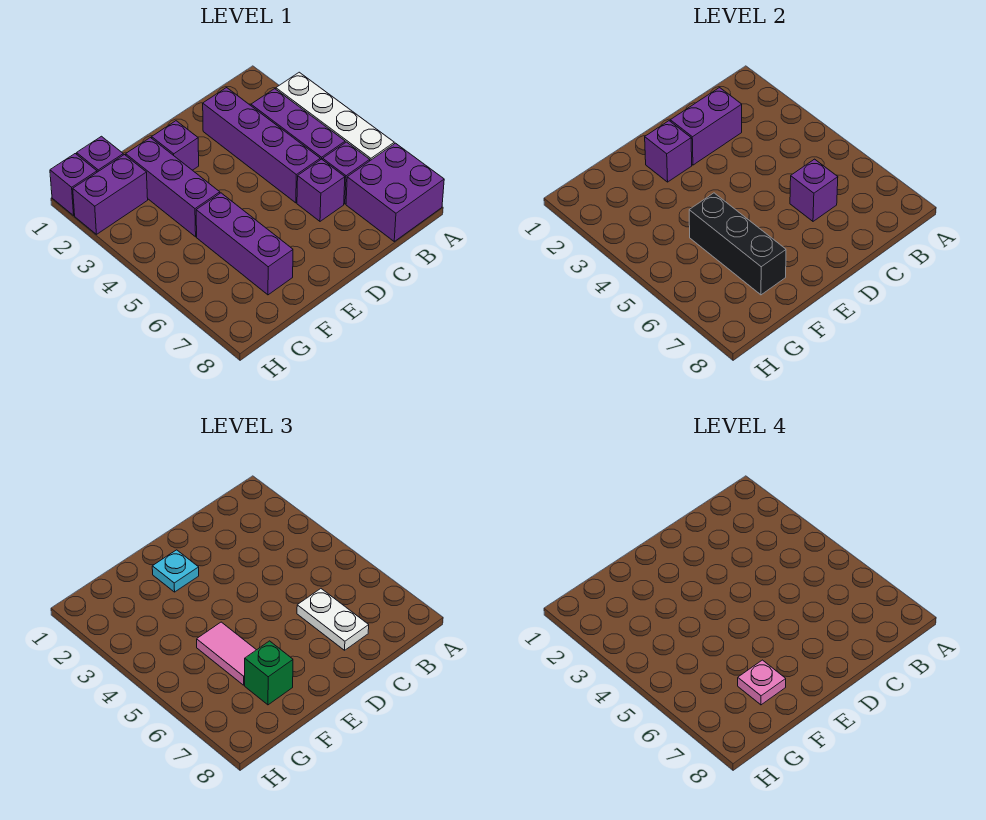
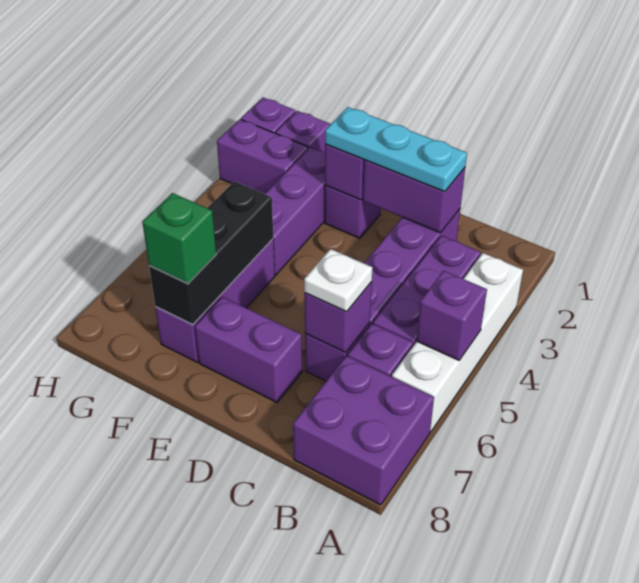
none -> purple brick A5 level 2
white plate C6:C7 level 3 -> white plate C6 level 3
none -> purple brick D7:E7 level 1
cyan plate E2 level 3 -> cyan plate C2:E2 level 3
pink tile F5:F6 level 3 -> none
pink plate F7 level 4 -> none

